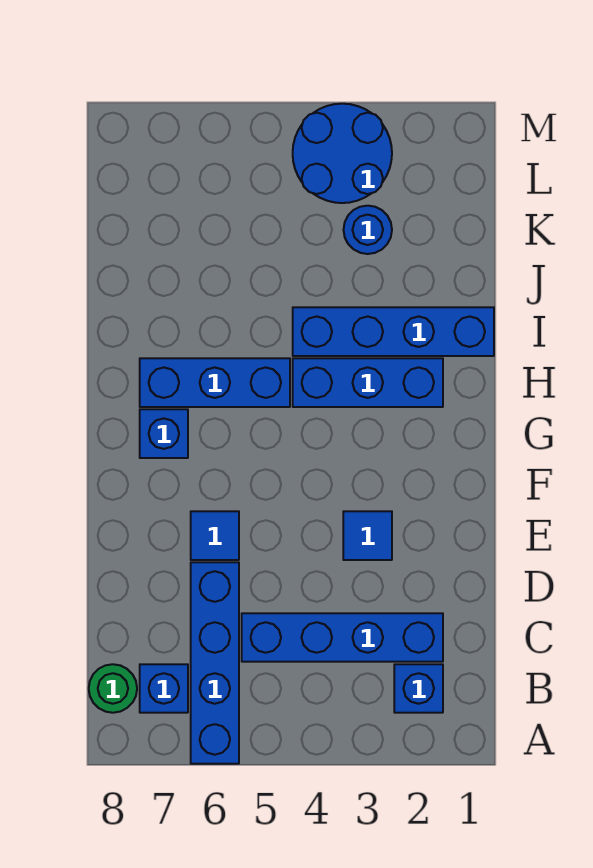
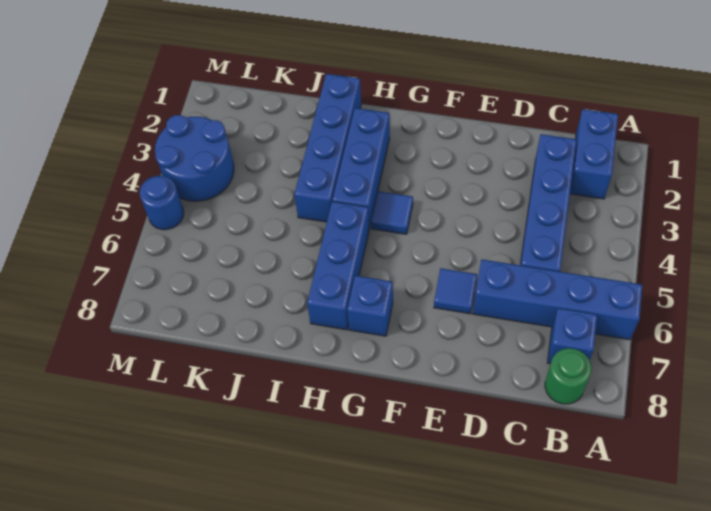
blue brick B2 level 1 -> blue brick B1:B2 level 1
blue tile E3 level 1 -> blue tile G4 level 1
blue round brick K3 level 1 -> blue round brick M5 level 1

